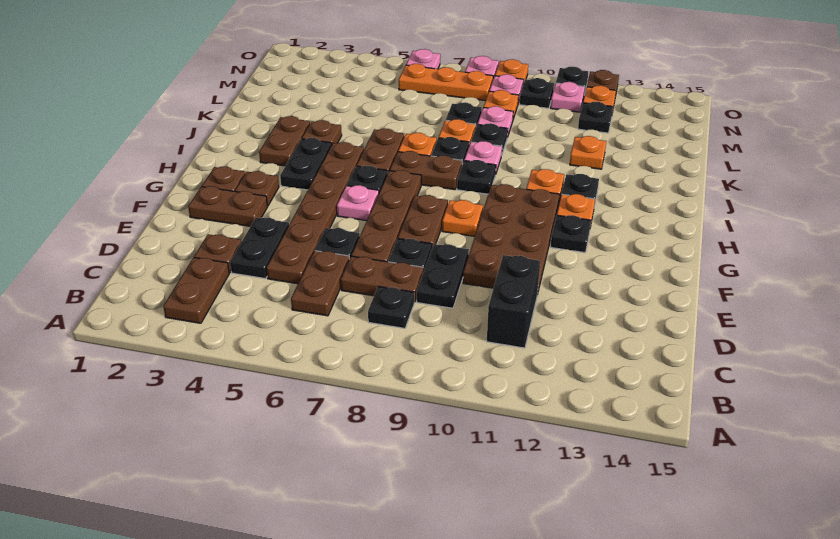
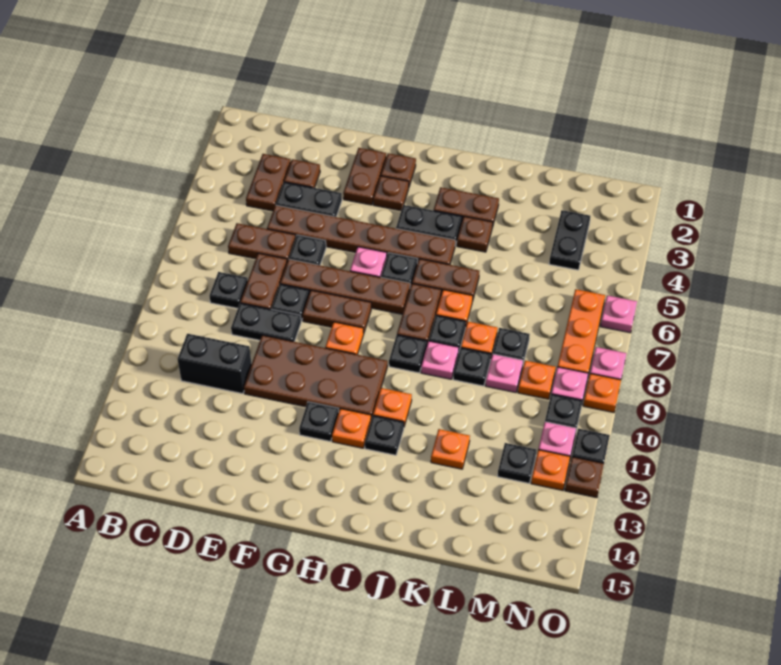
brown plate B3:C3 level 1 -> brown plate C3:C4 level 1
none -> black plate M3:M4 level 1

